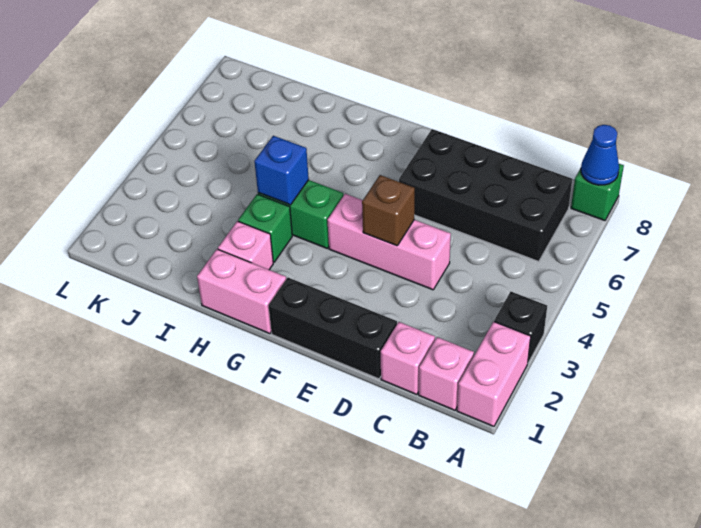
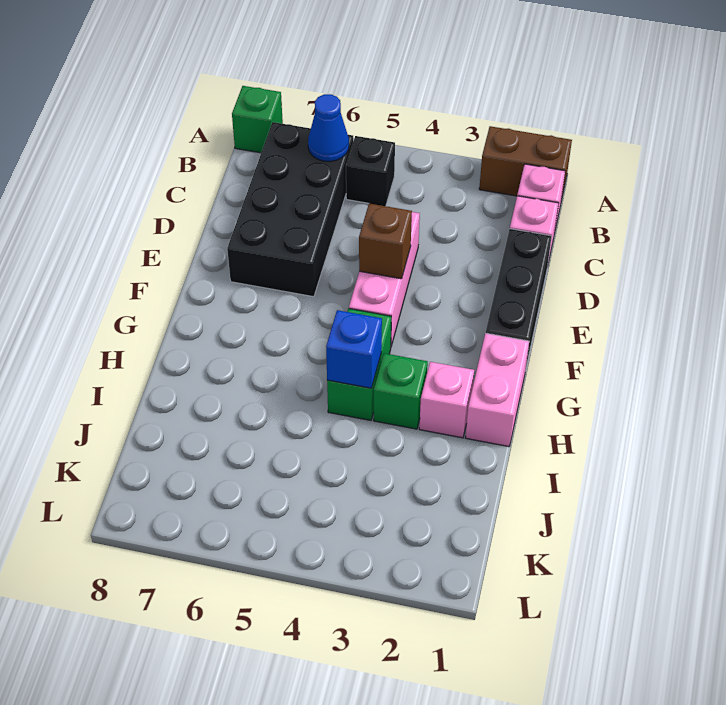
pink brick A1:A2 level 1 -> brown brick A1:A2 level 1
black brick A3 level 1 -> black brick B5 level 1
blue cone A8 level 2 -> blue cone B6 level 2

